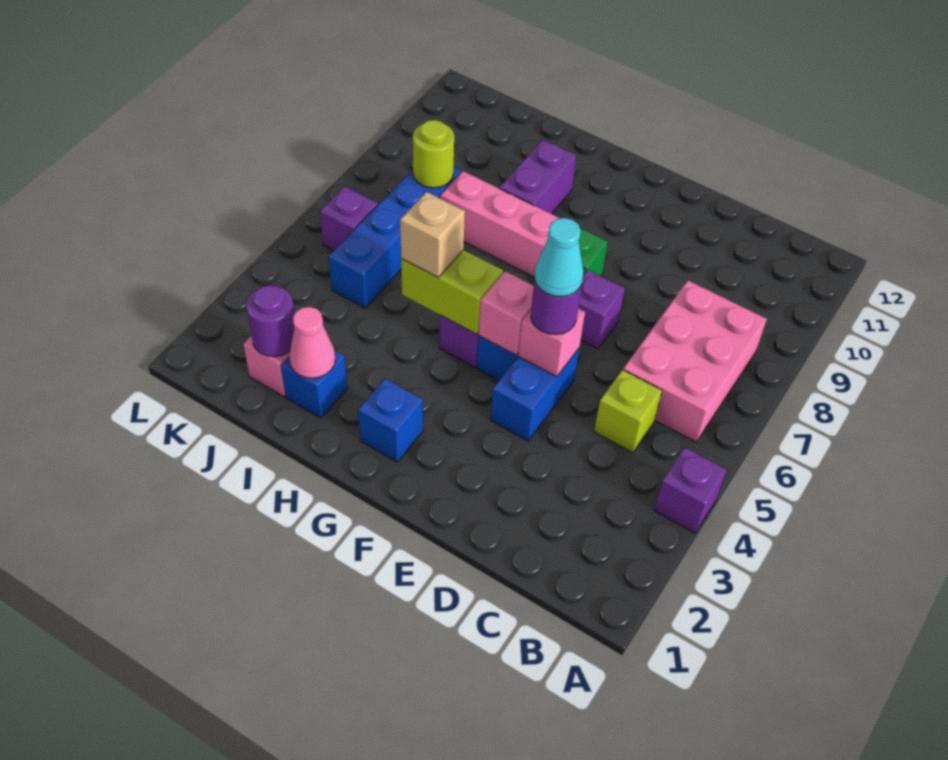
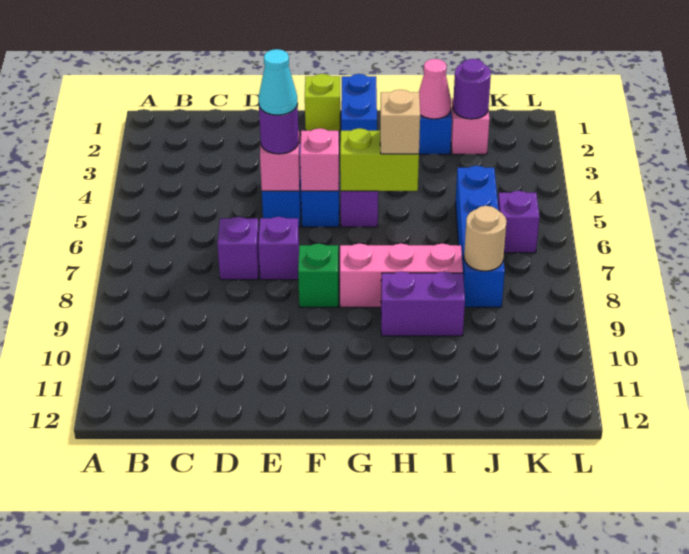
purple brick A4 level 1 -> purple brick D7 level 1
pink brick B6:C8 level 1 -> none
lime brick C5 level 1 -> lime brick F1 level 1
blue brick G2 level 1 -> blue brick G1:G2 level 1
purple brick H9:H10 level 1 -> purple brick H9:I9 level 1
lime round brick J8 level 2 -> tan round brick J8 level 2

